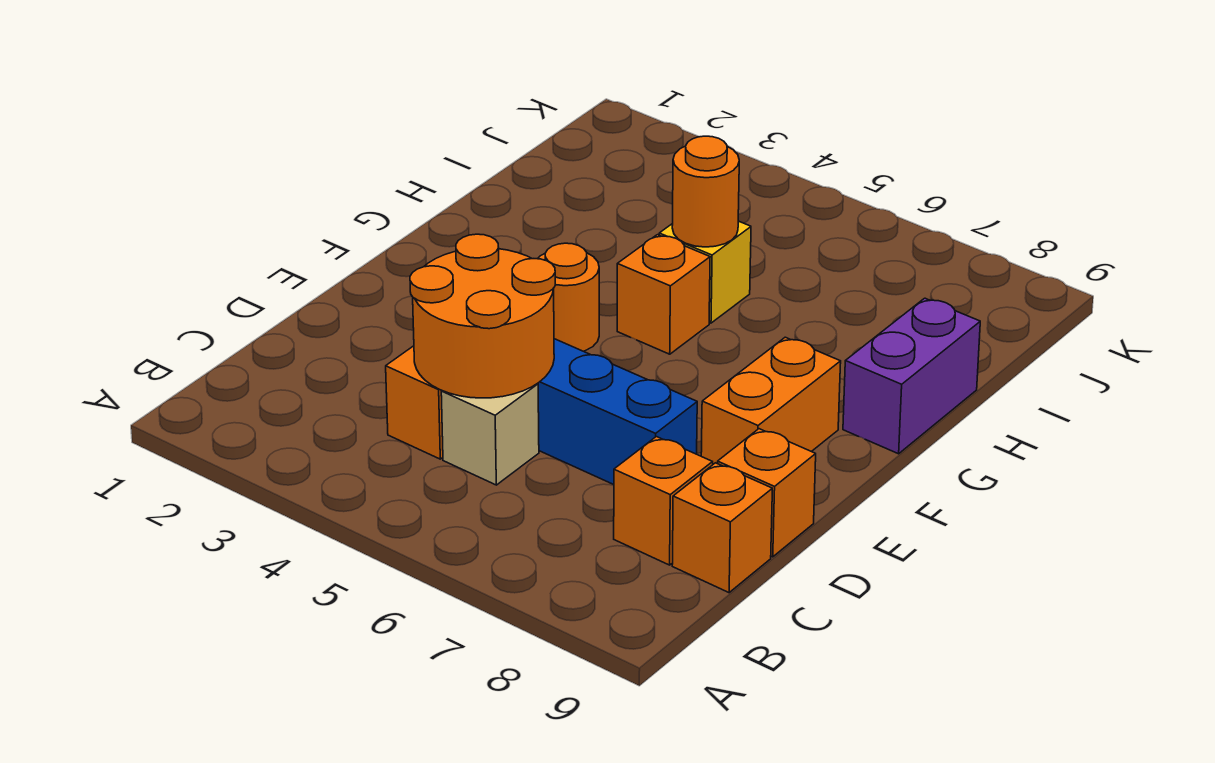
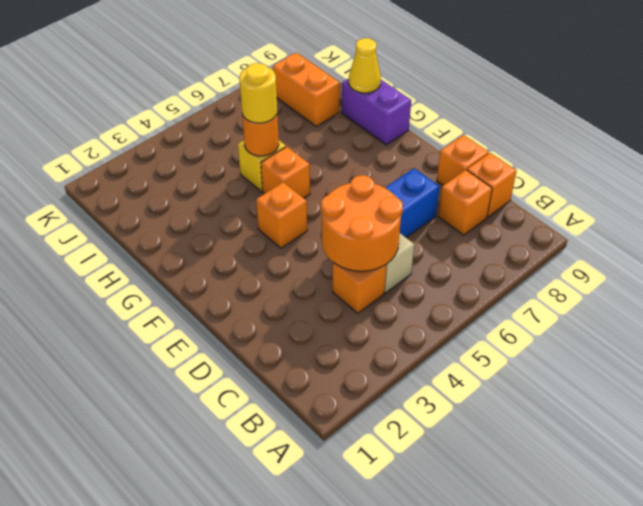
orange brick E8:F8 level 1 -> orange brick I8:J8 level 1
orange round brick F4 level 1 -> orange brick F4 level 1
none -> yellow round brick H5 level 3
none -> yellow cone H9 level 2

